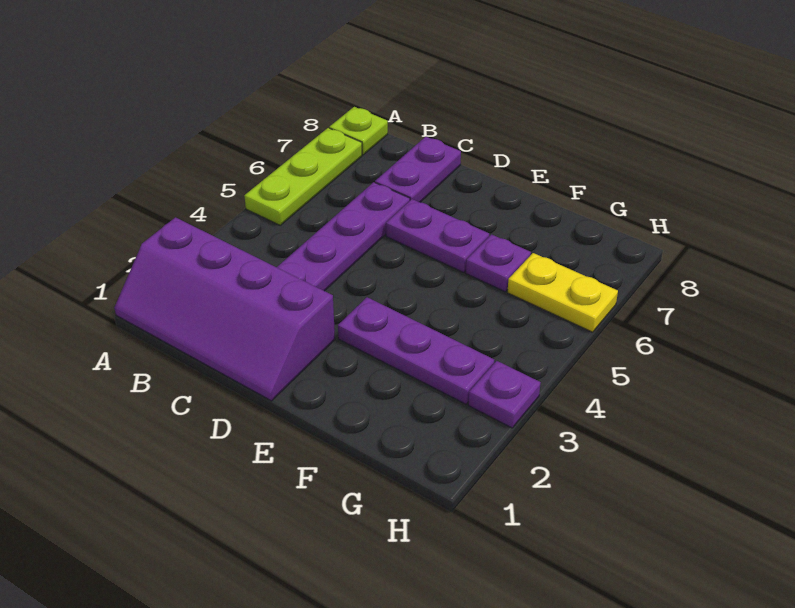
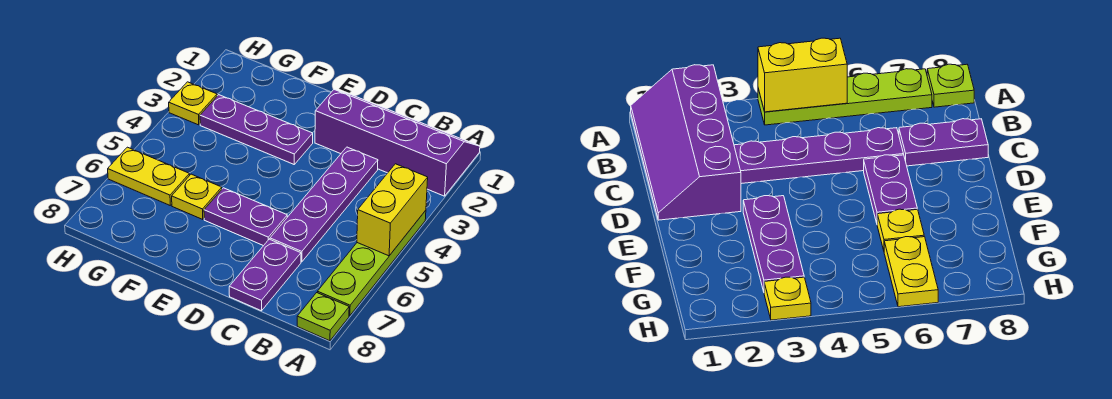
none -> yellow brick A4:A5 level 2
lime plate A5:A7 level 1 -> lime plate A4:A7 level 1
purple plate F6 level 1 -> yellow plate F6 level 1
purple plate H3 level 1 -> yellow plate H3 level 1

